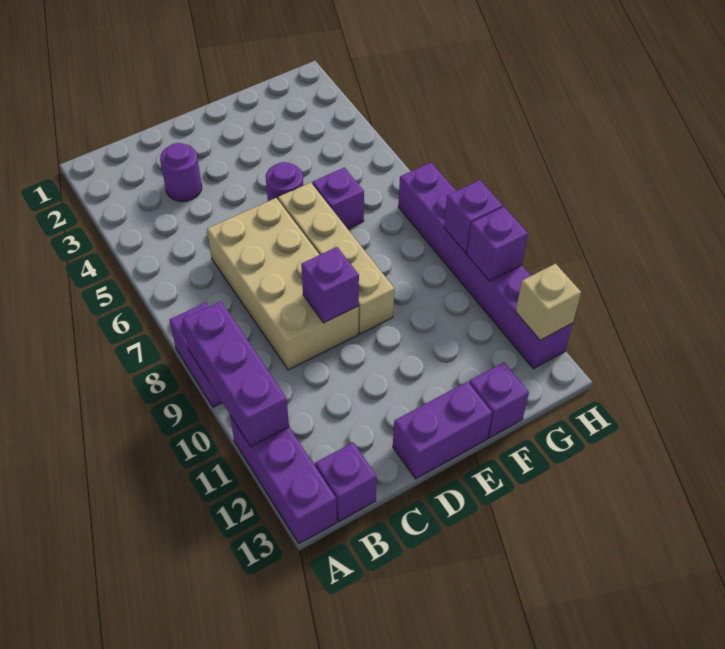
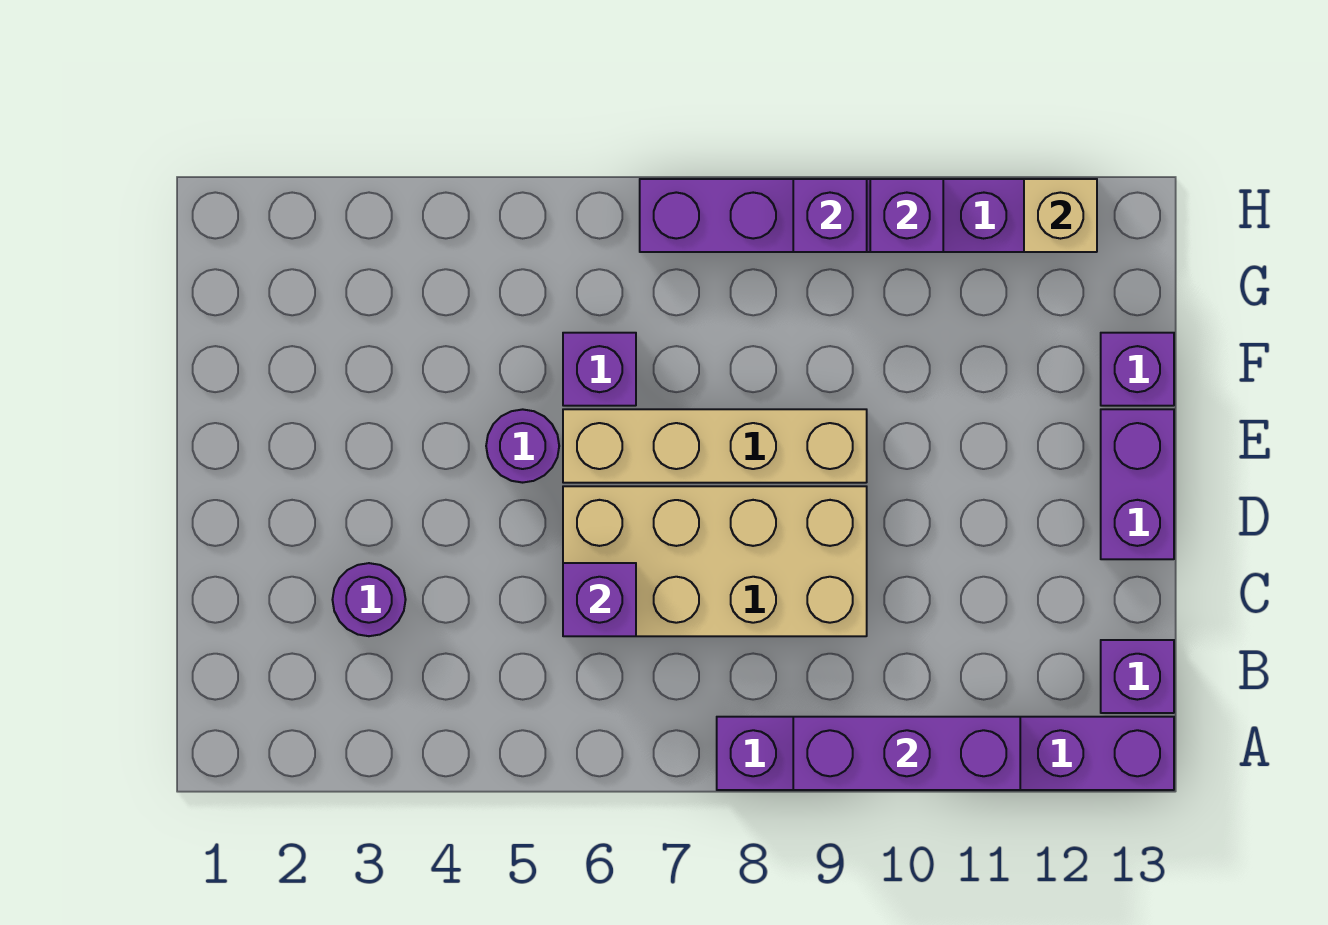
purple brick D9 level 2 -> purple brick C6 level 2

